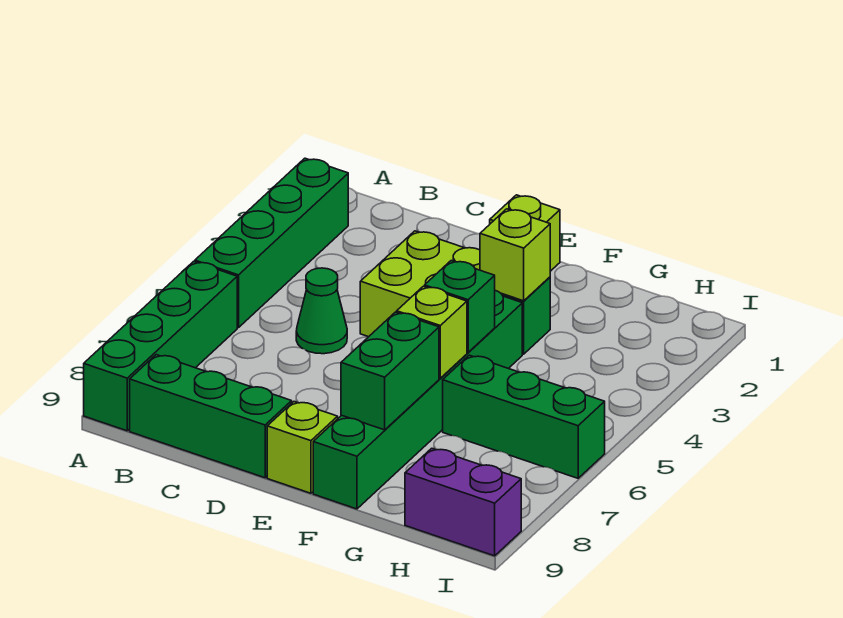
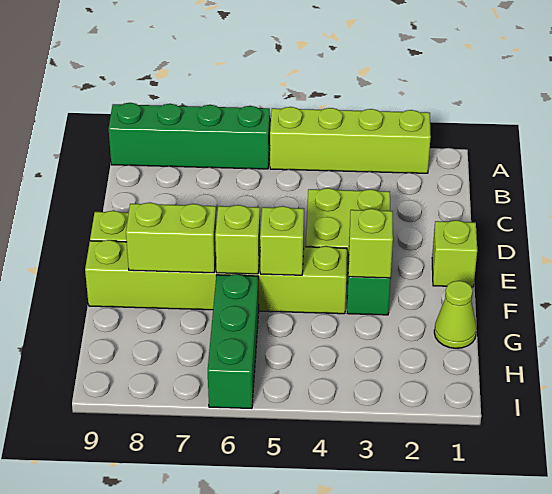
green brick A2:A5 level 1 -> lime brick A2:A5 level 1
green brick B9:D9 level 1 -> none
green cone C5 level 1 -> none
green brick F4:F9 level 1 -> lime brick F4:F9 level 1
green brick F5 level 2 -> lime brick F5 level 2
green brick F7:F8 level 2 -> lime brick F7:F8 level 2
none -> lime cone G1 level 1
purple brick H9:I9 level 1 -> none

